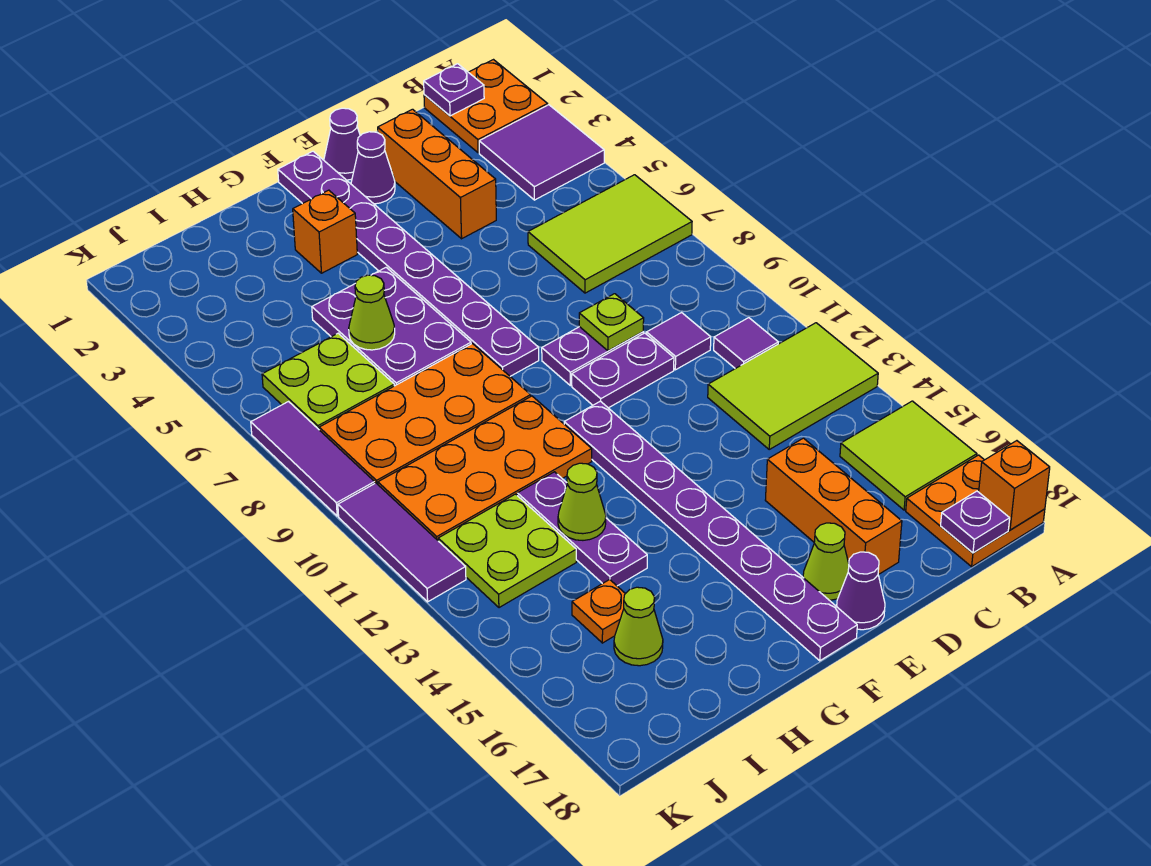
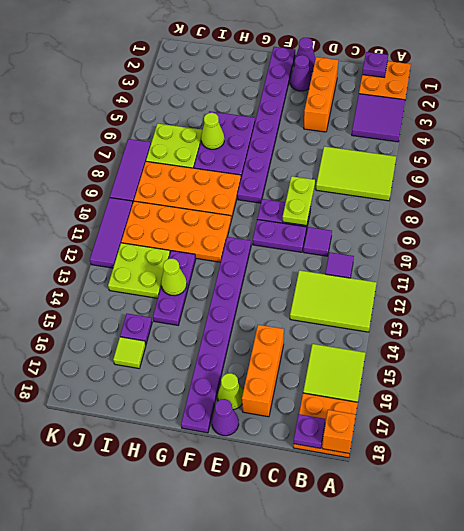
lime plate D9 level 2 -> lime plate D8:D9 level 2
orange brick G3 level 1 -> none
orange plate I15 level 1 -> purple plate I15 level 1
lime cone I16 level 1 -> lime tile I16 level 1

